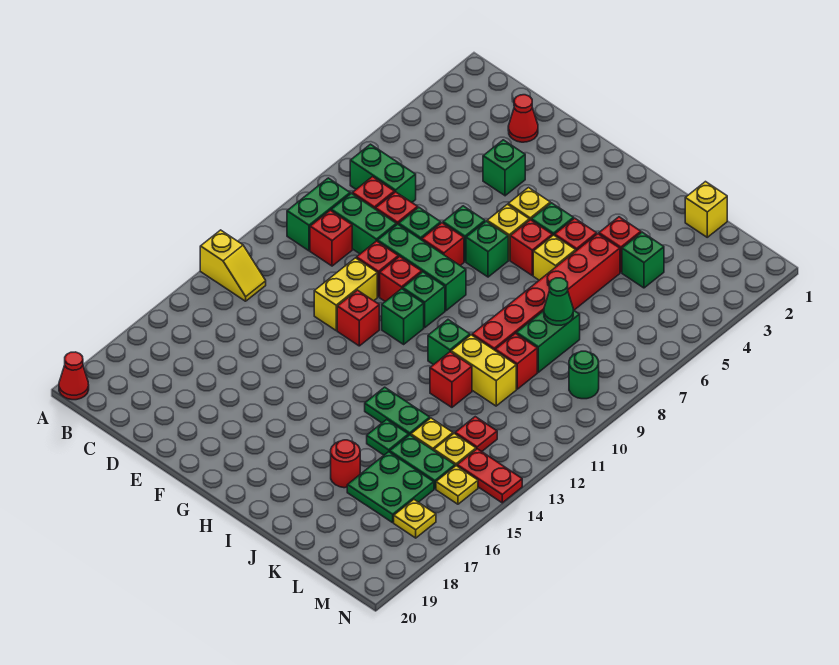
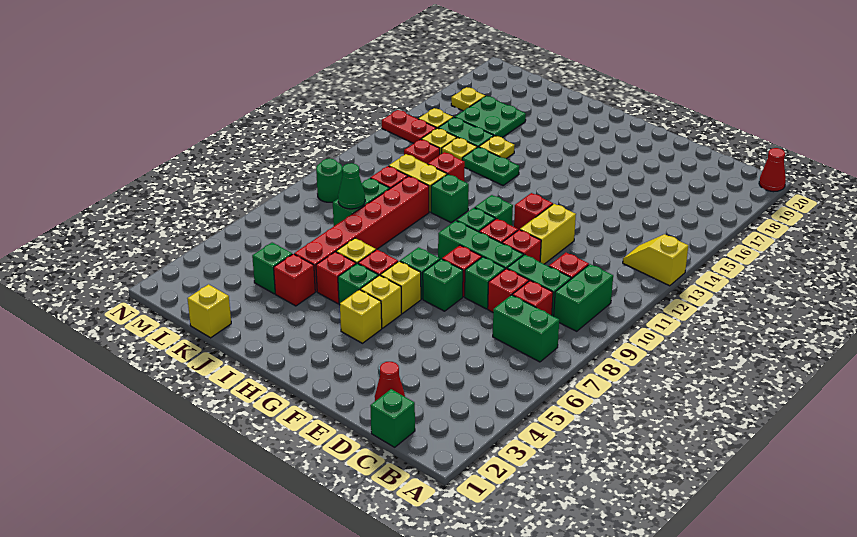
green brick E4 level 1 -> green brick C1 level 1
none -> yellow brick G4 level 1
green plate J15 level 1 -> yellow plate J15 level 1
red round brick J17 level 1 -> none

